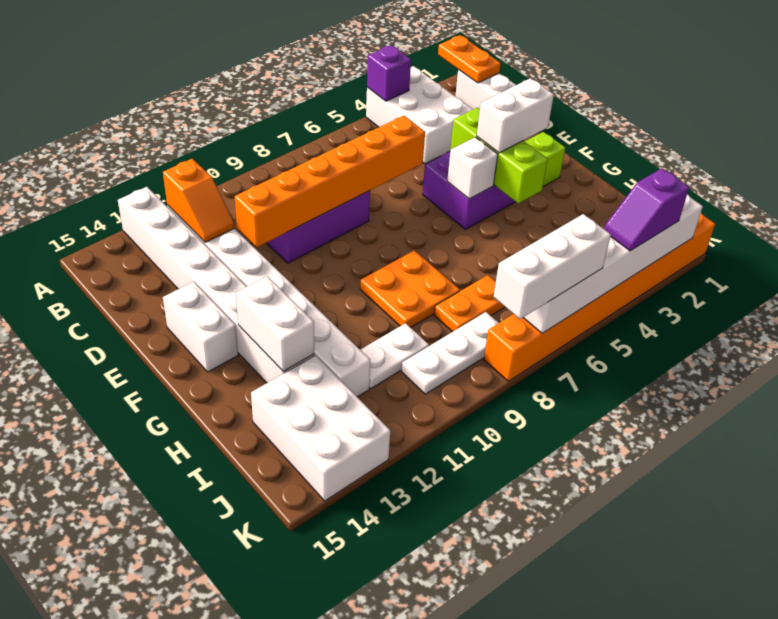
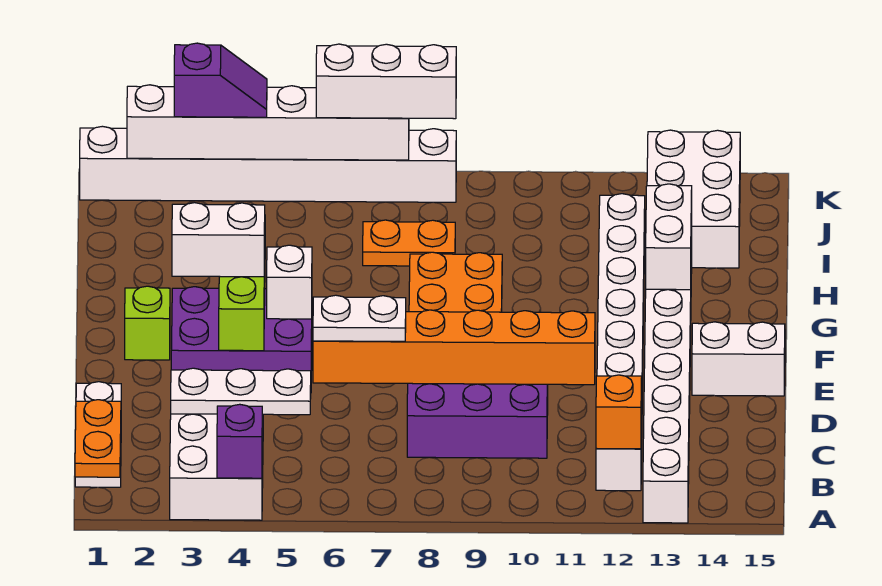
white brick E14:F14 level 1 -> white brick E14:E15 level 1
white plate I10:I11 level 1 -> white plate D6:D7 level 3
white plate J8:J10 level 1 -> white plate C3:C5 level 2
orange brick K1:K8 level 1 -> white brick K1:K8 level 1

